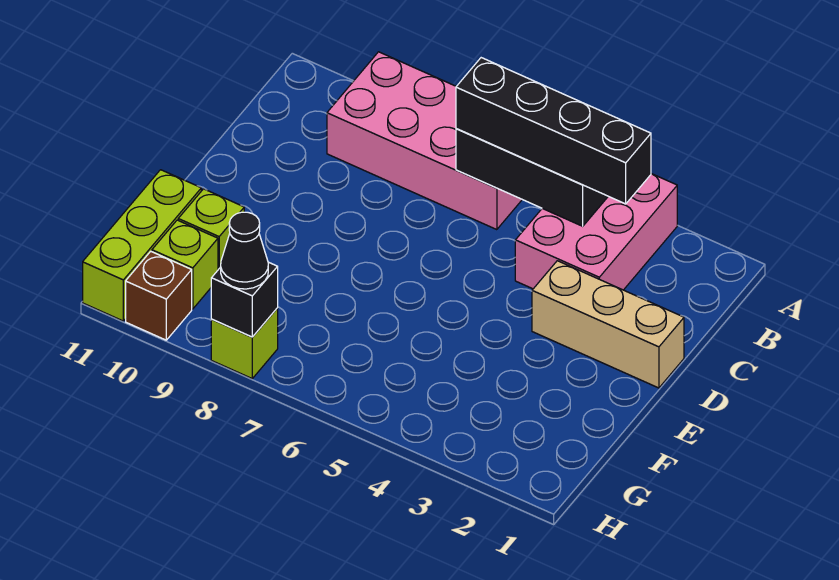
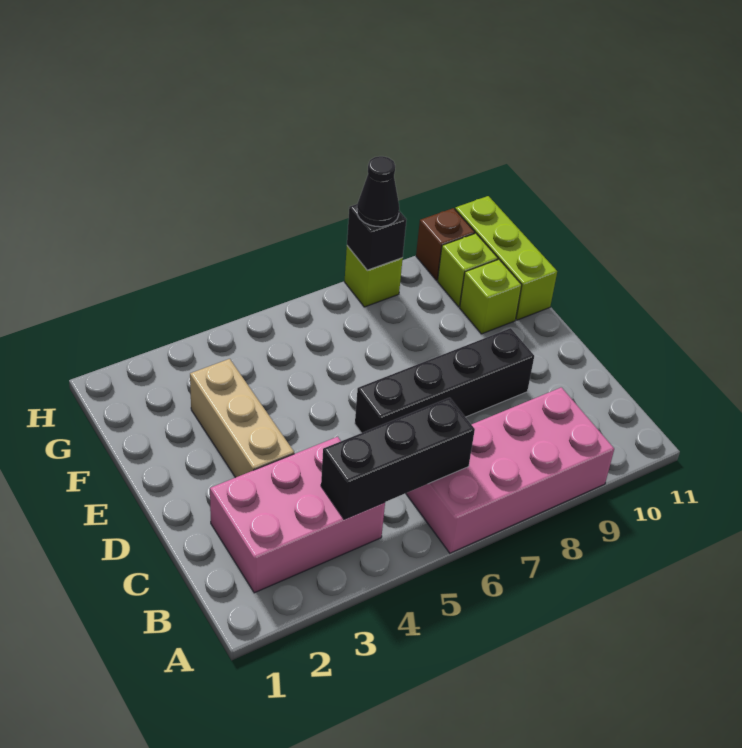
pink brick A3:C4 level 1 -> pink brick B2:C4 level 1
black brick B3:B6 level 3 -> black brick D6:D9 level 1
tan brick D1:D3 level 1 -> tan brick D3:F3 level 1

